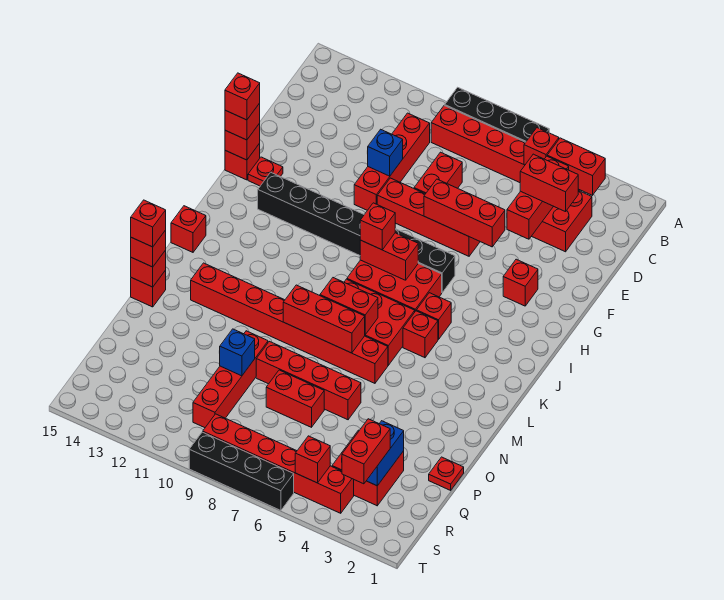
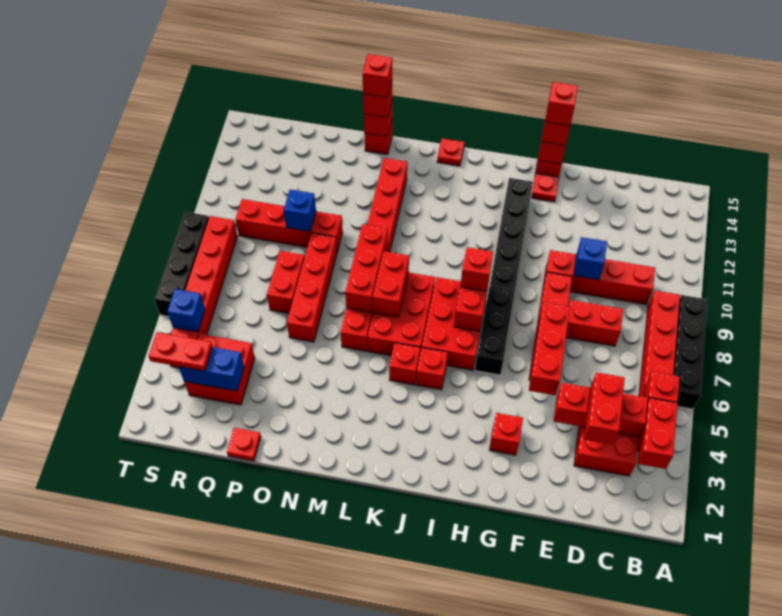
red brick K15 level 1 -> red plate K15 level 1
red brick R3:S3 level 3 -> red plate R3:S3 level 3
red brick S5 level 2 -> blue brick S5 level 2

